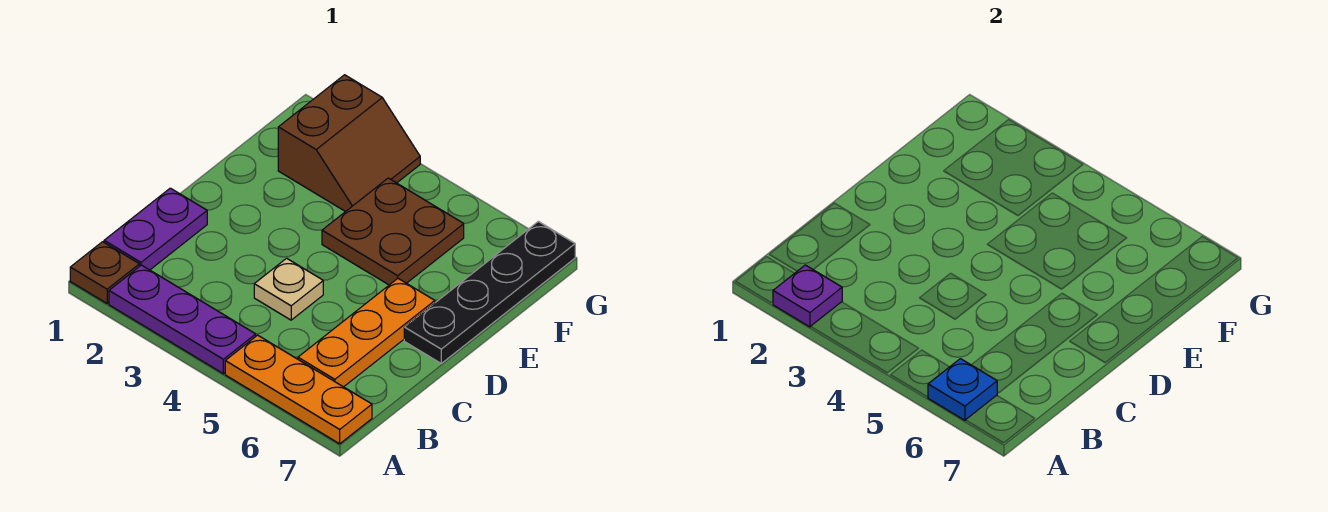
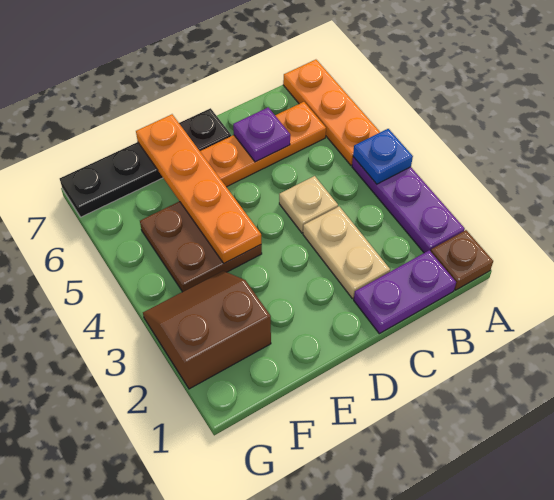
purple plate A2 level 2 -> purple plate C6 level 2
blue plate A6 level 2 -> blue plate A4 level 2
none -> tan plate C2:C3 level 1
none -> orange plate E4:E7 level 2

